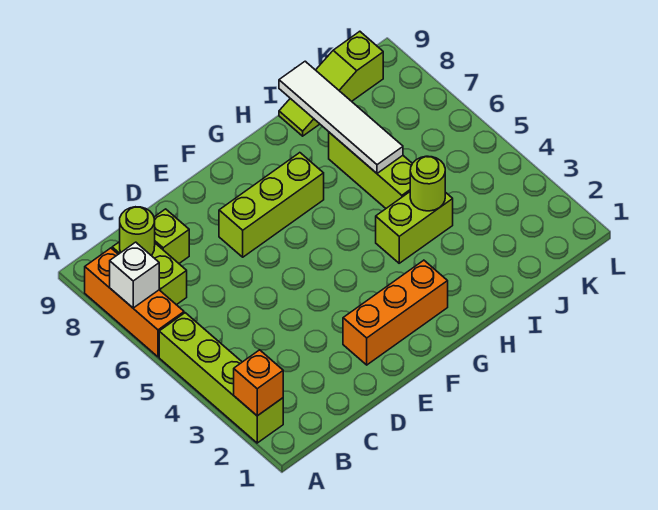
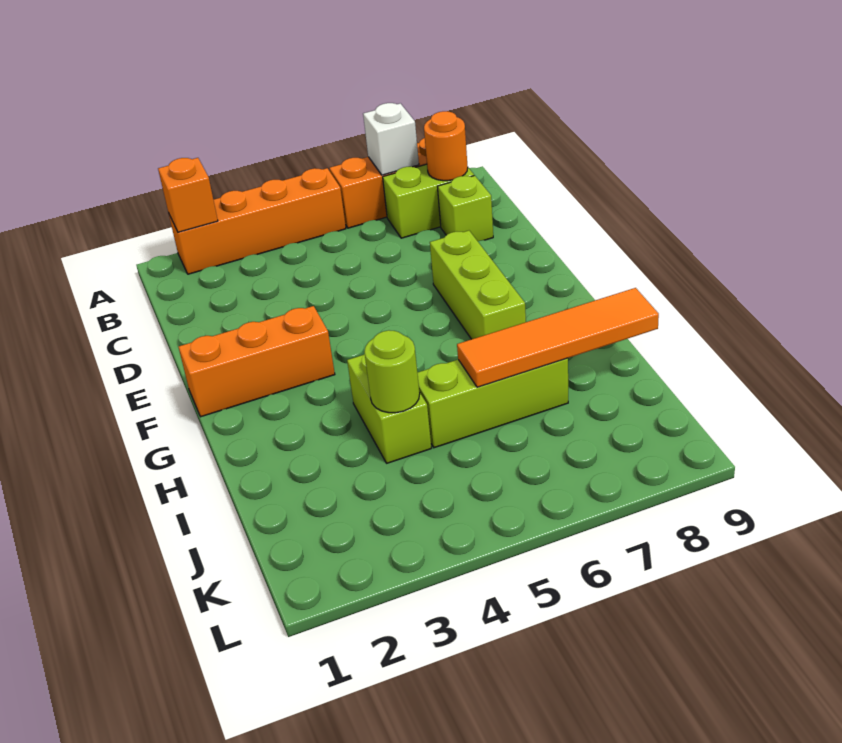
lime brick A2:A5 level 1 -> orange brick A2:A5 level 1
lime round brick B8 level 2 -> orange round brick B8 level 2
orange brick E2:G2 level 1 -> orange brick F1:F3 level 1
white tile I6:I9 level 2 -> orange tile I6:I9 level 2
lime slope I9:K9 level 1 top K -> none

